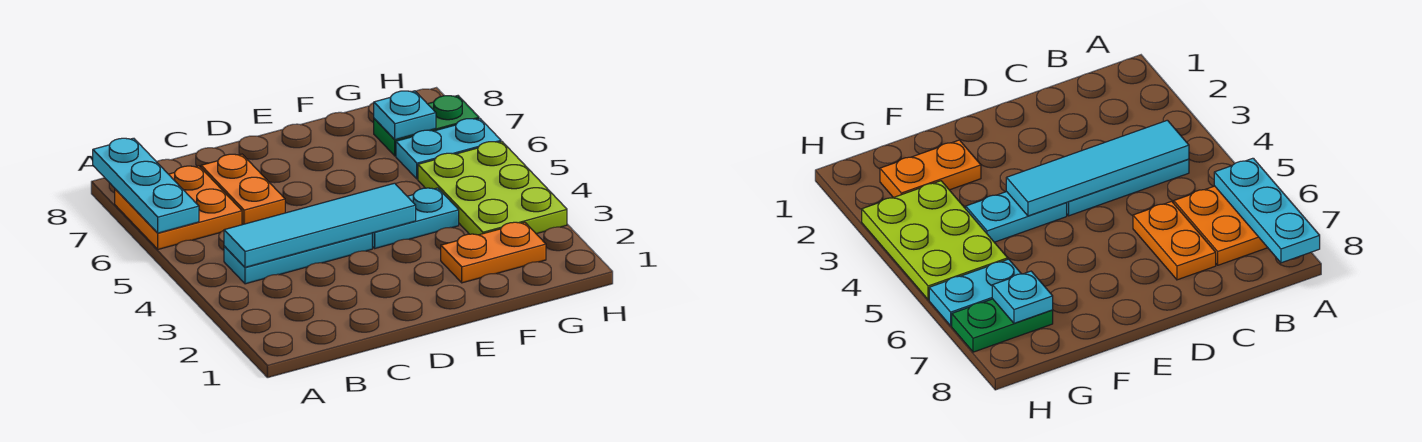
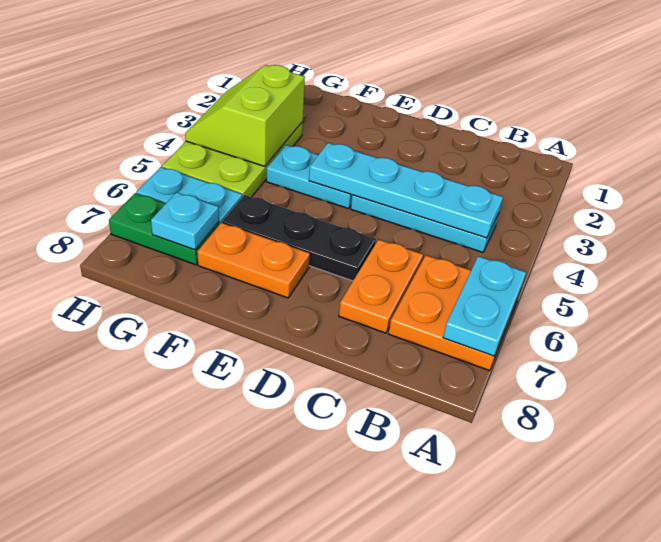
cyan plate A6:A8 level 2 -> cyan plate A6:A7 level 2
cyan tile B4:E4 level 2 -> cyan plate B4:E4 level 2
none -> black plate D6:F6 level 1
orange plate F2:G2 level 1 -> orange plate E7:F7 level 1
none -> lime slope G3:H4 level 2 top G

